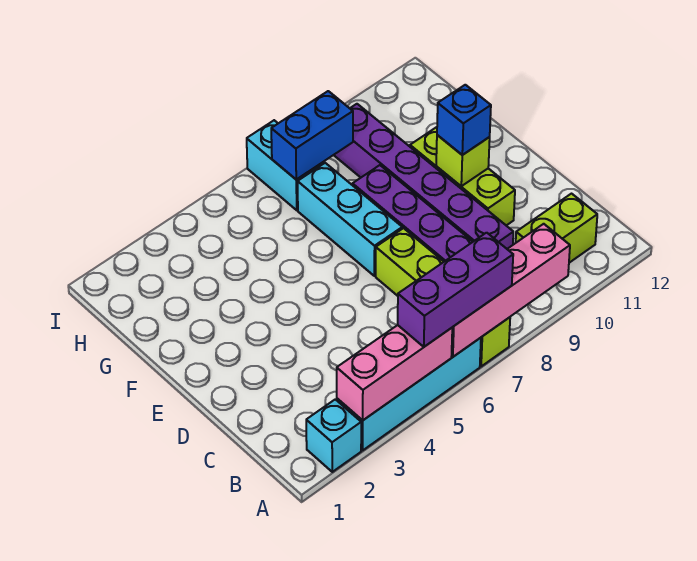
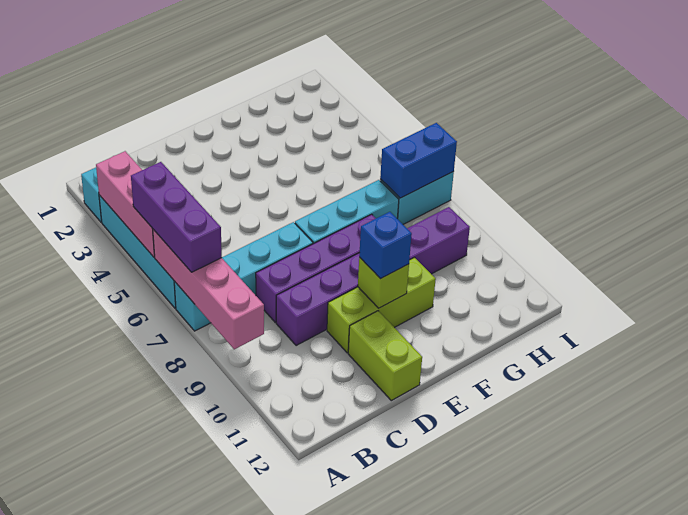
lime brick A7:D7 level 1 -> cyan brick A7:D7 level 1
lime brick B10:B11 level 1 -> lime brick D11:D12 level 1
blue brick H7:H8 level 2 -> blue brick H7:I7 level 2

